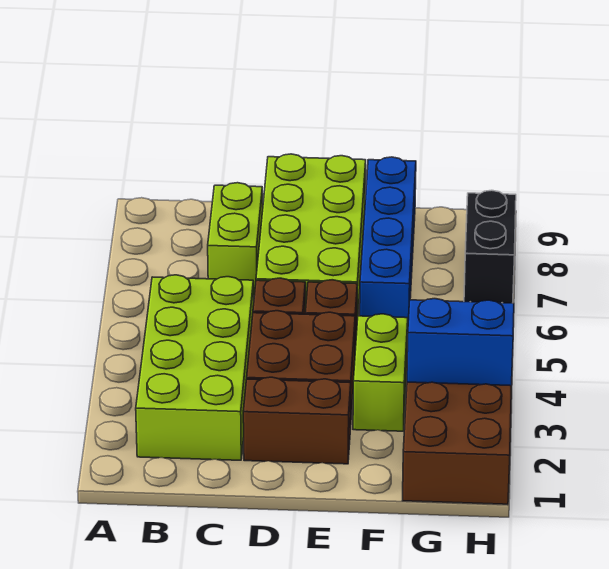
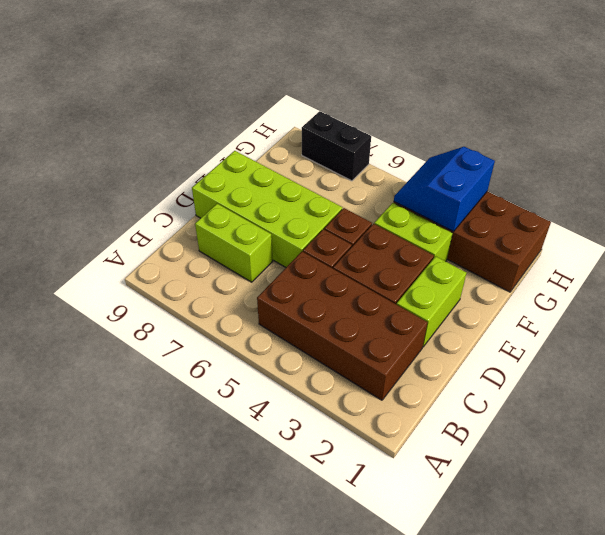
lime brick B2:C5 level 1 -> brown brick B2:C5 level 1
brown brick D2:E2 level 1 -> lime brick D2:E2 level 1
blue brick F6:F9 level 1 -> none

